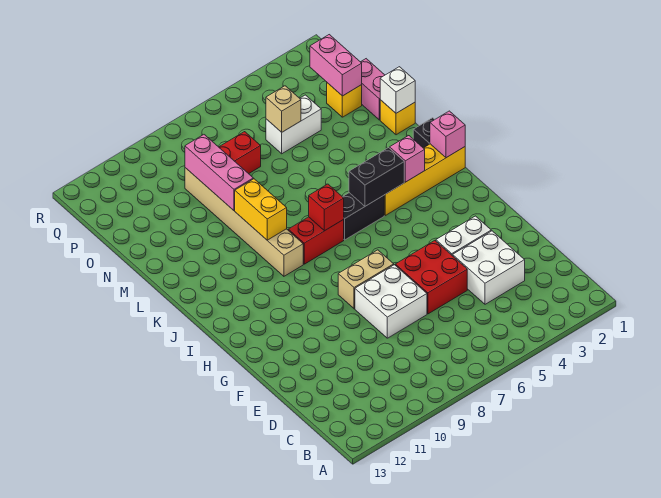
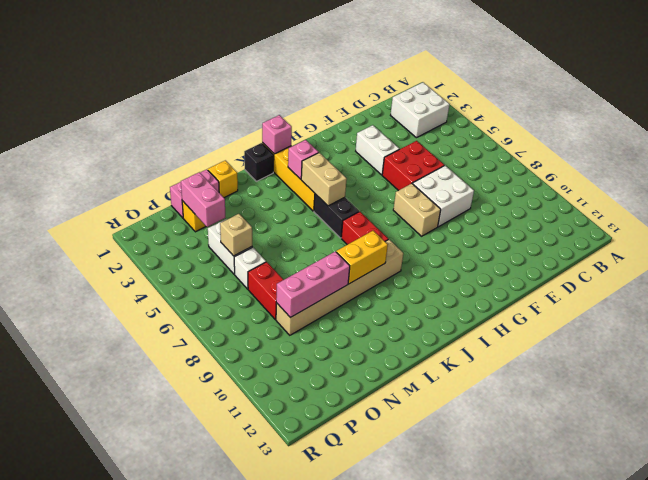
white brick D3:E4 level 1 -> white brick B2:C3 level 1
black brick J4:J5 level 2 -> tan brick J4:J5 level 2
red brick J7 level 2 -> none
white brick M1 level 2 -> white brick O6 level 1
pink brick O2:P2 level 2 -> pink brick O2:O3 level 2

